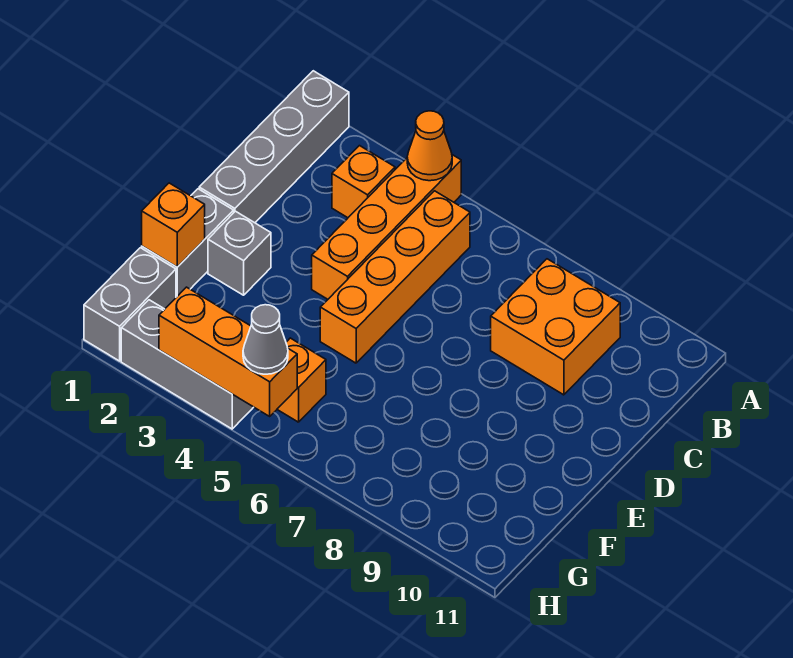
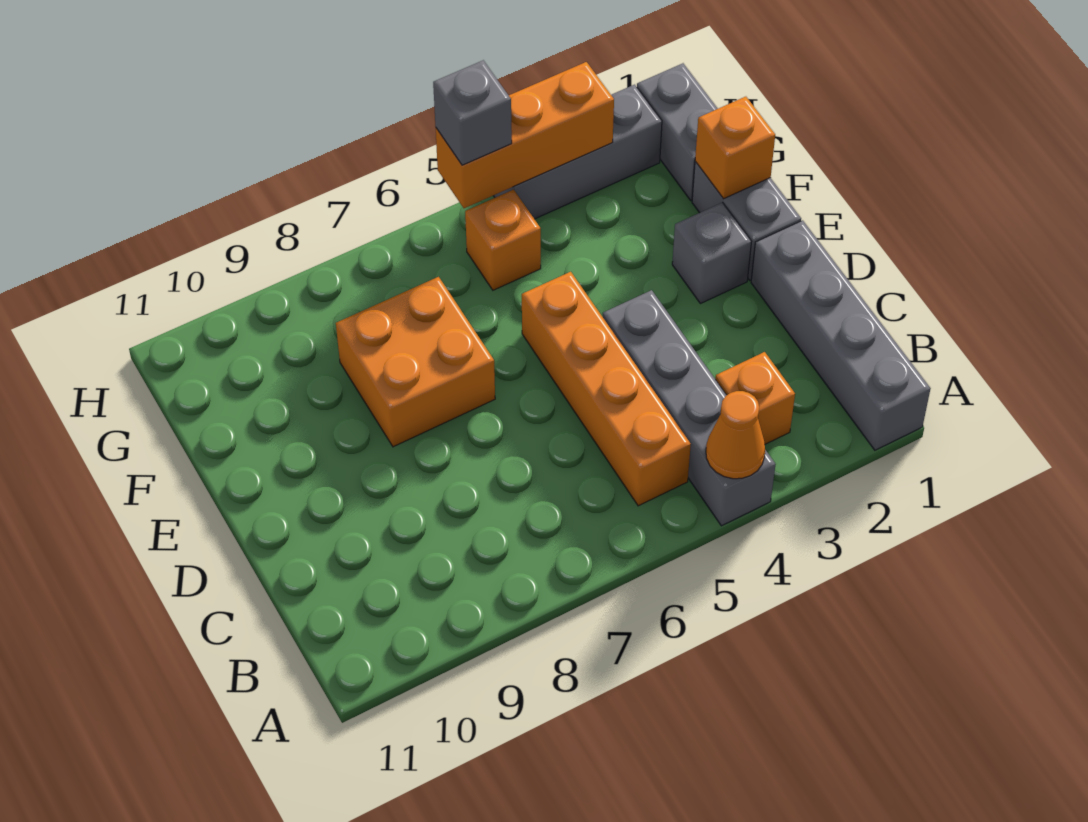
orange brick A4:D4 level 1 -> grey brick A4:D4 level 1
orange brick B8:C9 level 1 -> orange brick E7:F8 level 1
grey cone H5 level 3 -> grey brick H5 level 3

